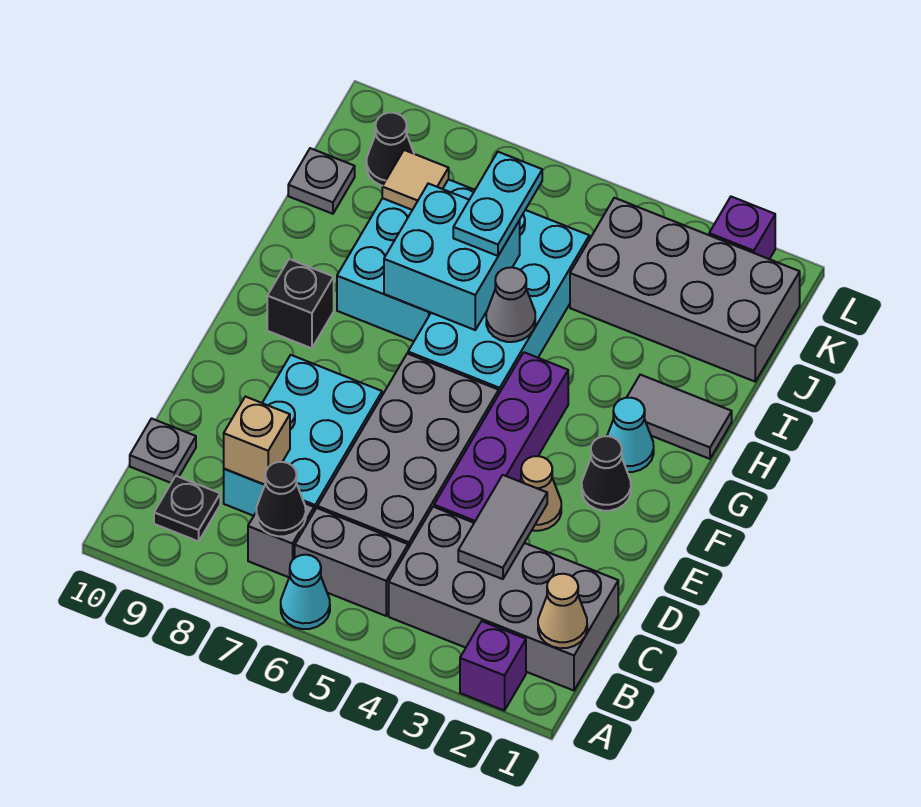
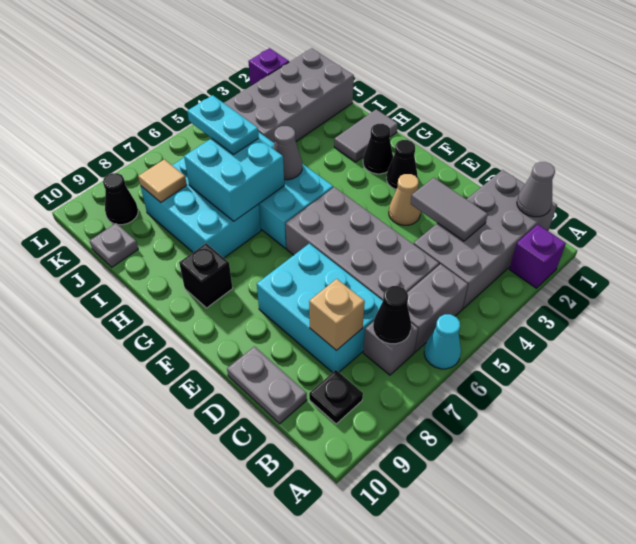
tan cone B1 level 2 -> grey cone B1 level 2
grey plate C10 level 1 -> grey plate C10:D10 level 1
purple brick D4:G4 level 1 -> none
cyan cone G2 level 1 -> black cone G2 level 1

